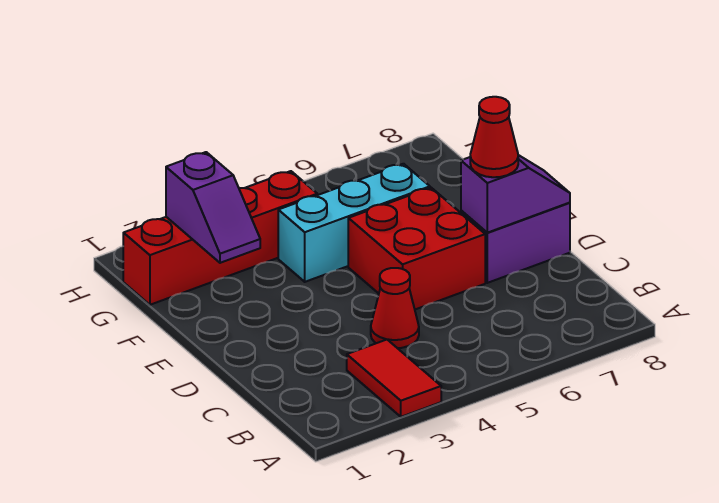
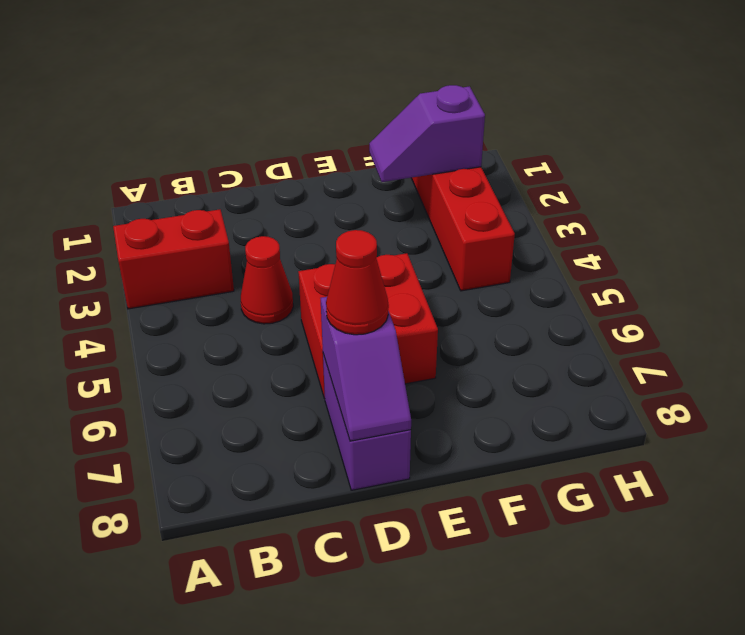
red tile A3:B3 level 1 -> red brick A3:B3 level 1
cyan brick F4:F6 level 1 -> none

